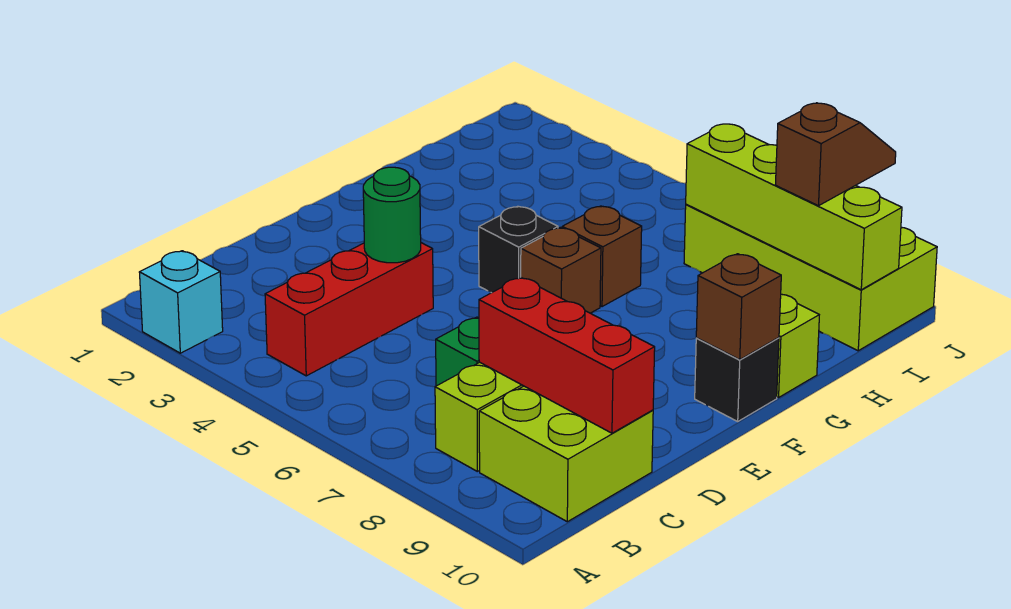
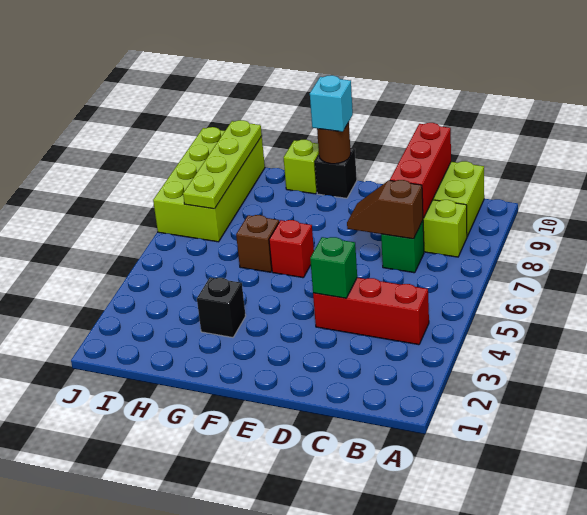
cyan brick A2 level 1 -> cyan brick F10 level 3
green round brick D4 level 2 -> green brick D4 level 2
black brick F5 level 1 -> black brick G3 level 1
brown brick F6 level 1 -> red brick F6 level 1
brown brick F10 level 2 -> brown round brick F10 level 2
lime brick I7:I10 level 2 -> lime plate I7:I10 level 2
brown slope I9:J9 level 3 top I -> brown slope C7:D7 level 2 top C

